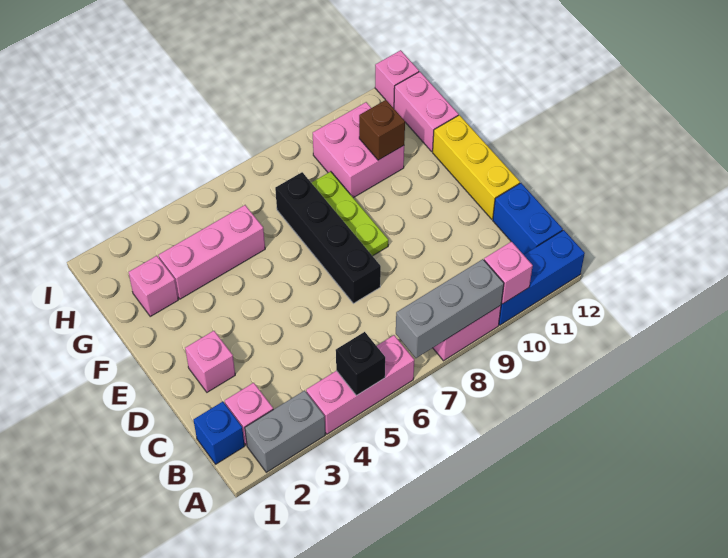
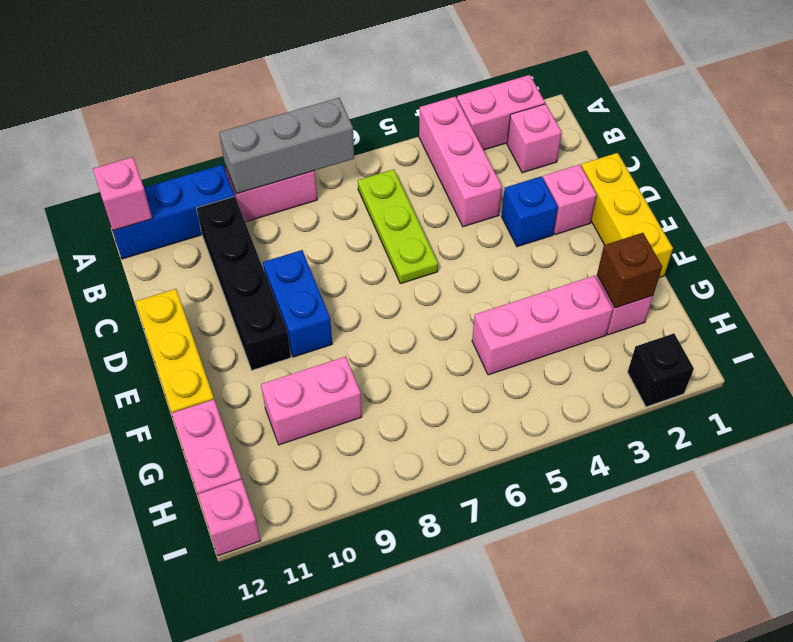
grey brick A2:A3 level 1 -> pink brick A2:A3 level 1
pink brick A4:A6 level 1 -> pink brick A4:C4 level 1
black brick A5 level 2 -> black brick I2 level 1
pink brick A10 level 2 -> pink brick A12 level 2
blue brick B1 level 1 -> blue brick D3 level 1
blue brick B12:C12 level 1 -> blue brick D9:E9 level 1
none -> yellow brick D1:F1 level 1
black brick D7:G7 level 1 -> black brick B10:E10 level 1
lime plate E8:G8 level 1 -> lime plate B6:D6 level 1
pink brick G9:H10 level 1 -> pink brick G9:G10 level 1
brown brick G10 level 2 -> brown brick G2 level 2

